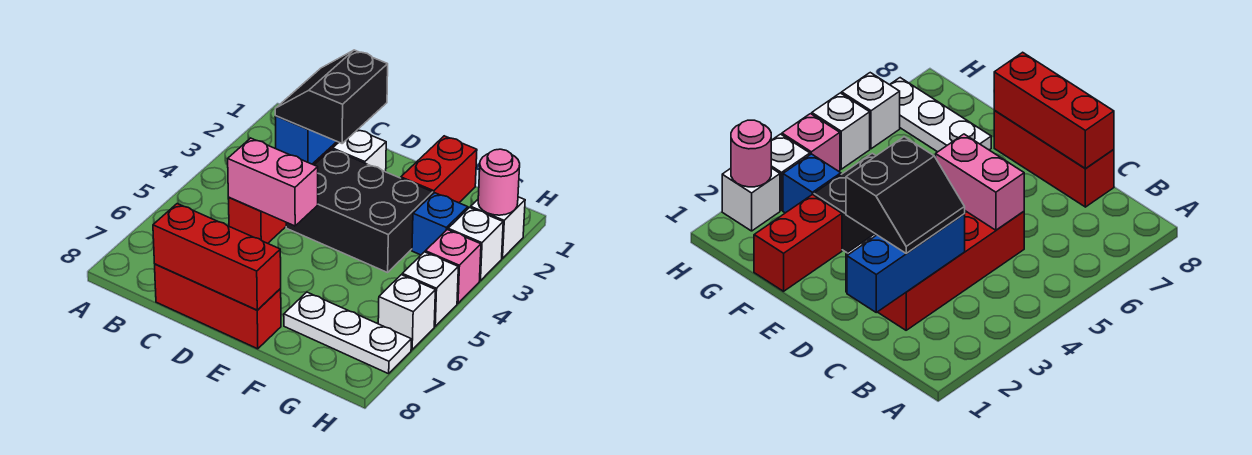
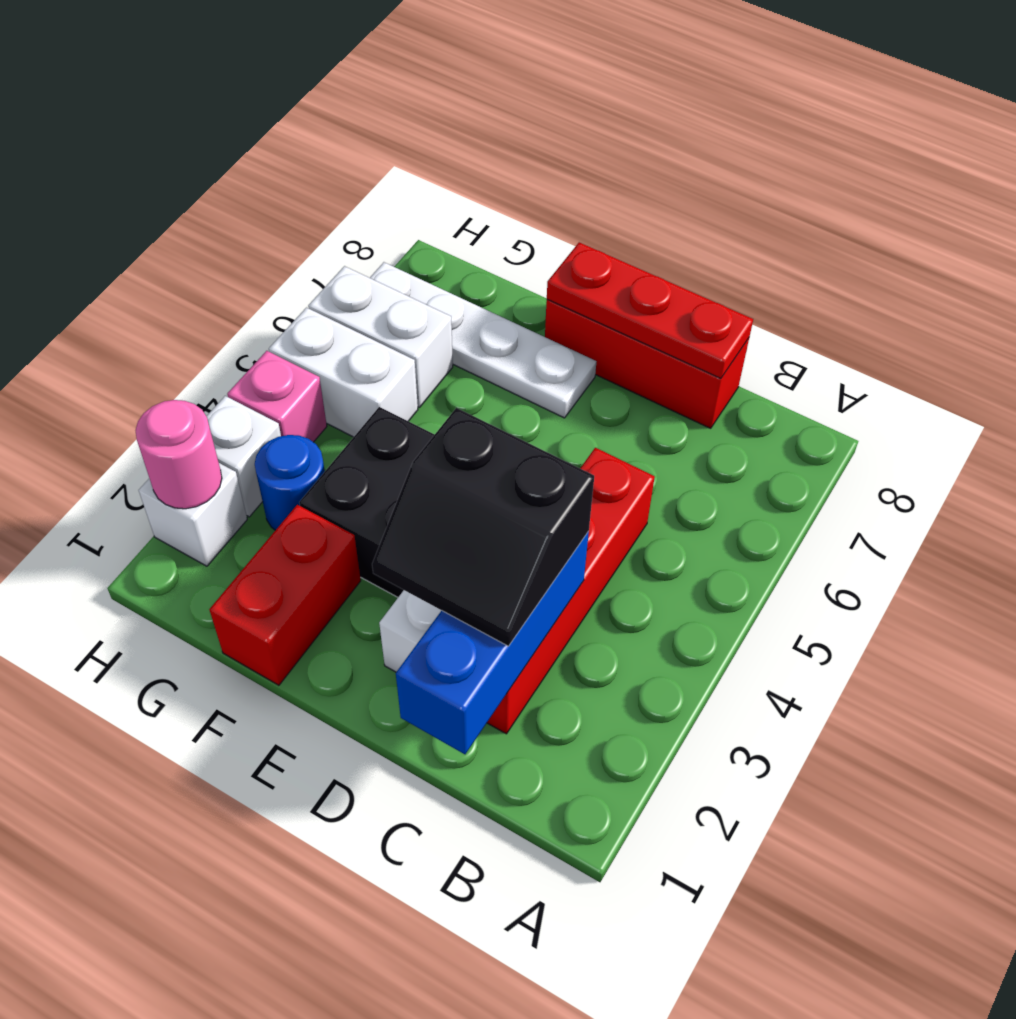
black slope C2:D3 level 3 top D -> black slope C2:D3 level 3 top 3
pink brick C5:D5 level 2 -> none
red brick C8:E8 level 2 -> red plate C8:E8 level 2
white plate F7:H7 level 1 -> white plate E7:H7 level 1
blue brick G3 level 1 -> blue round brick G3 level 1
white brick H5 level 1 -> white brick G5:H5 level 1
white brick H6 level 1 -> white brick G6:H6 level 1

